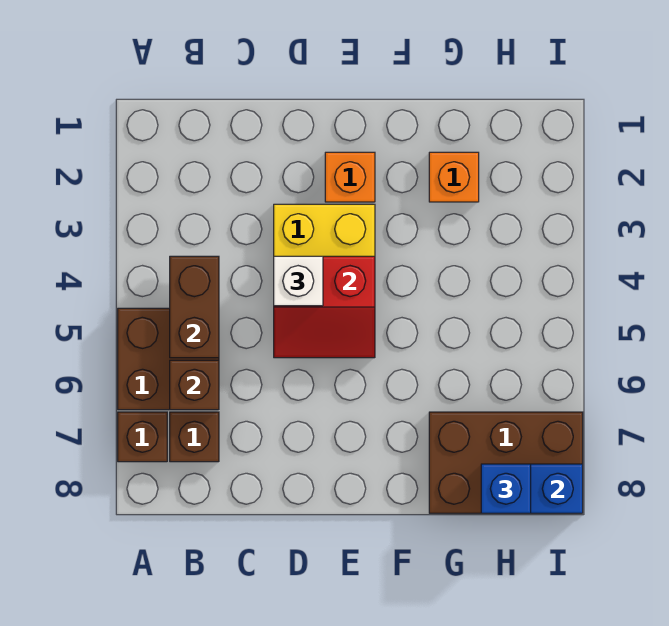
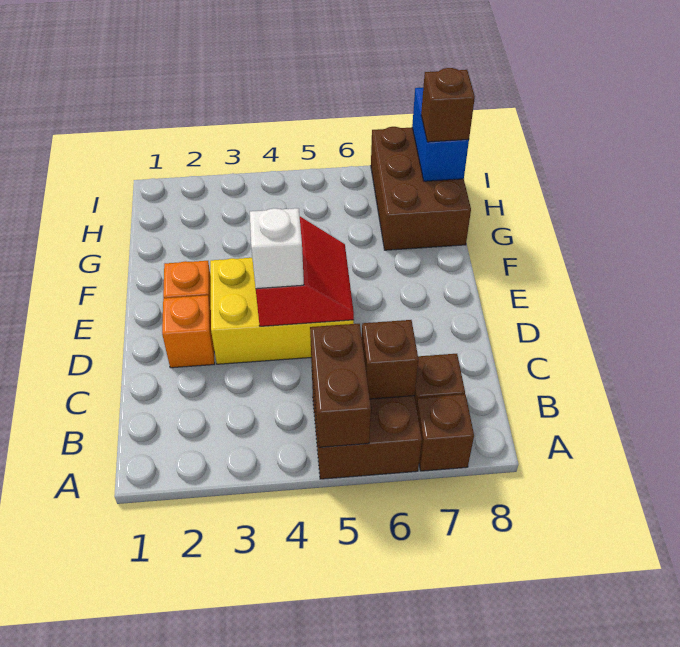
brown brick B4:B5 level 2 -> brown brick A5:B5 level 2
orange brick G2 level 1 -> orange brick D2 level 1
blue brick H8 level 3 -> brown brick H8 level 3

